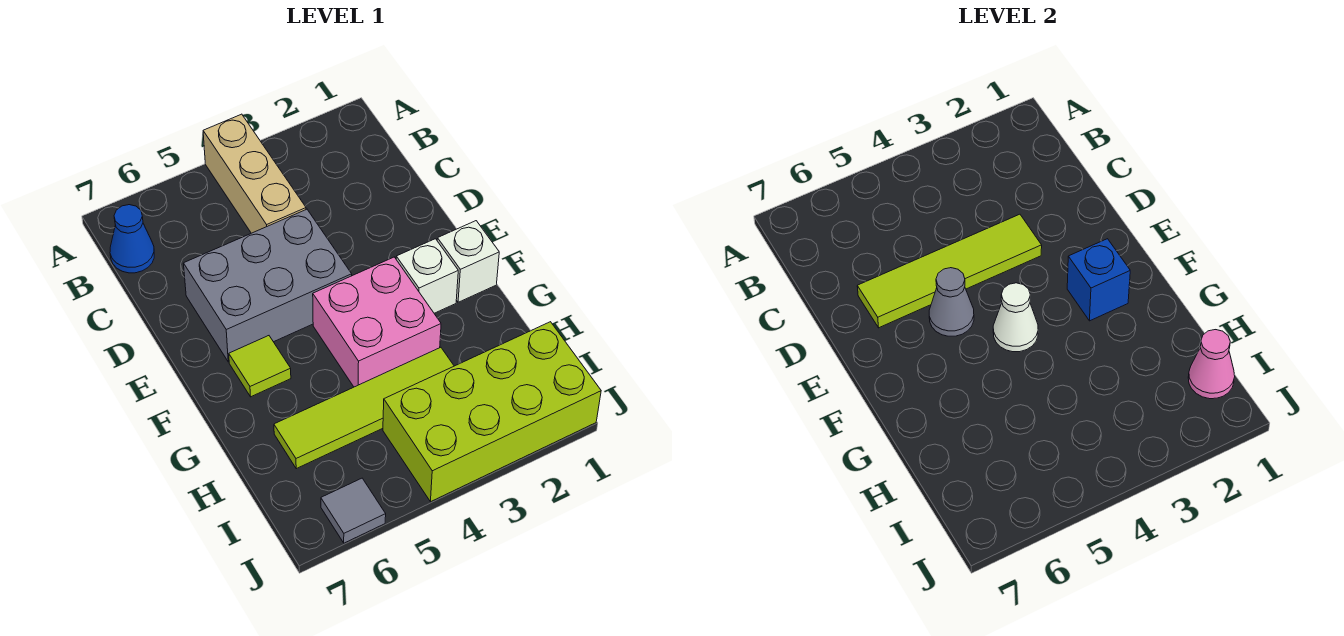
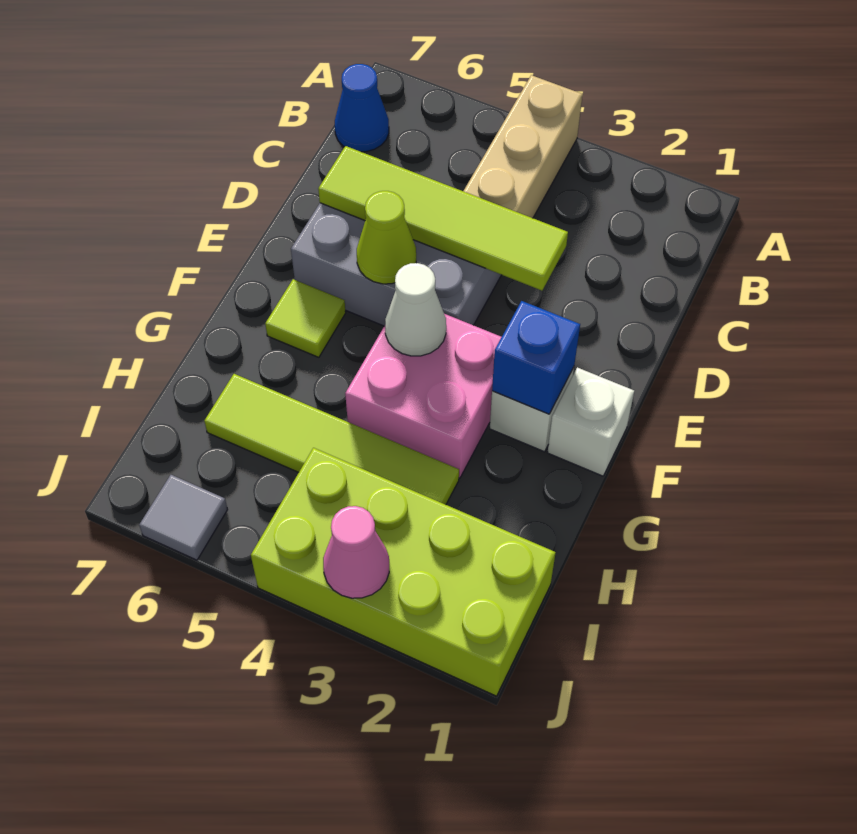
grey cone E5 level 2 -> lime cone E5 level 2
pink cone I1 level 2 -> pink cone J3 level 2

